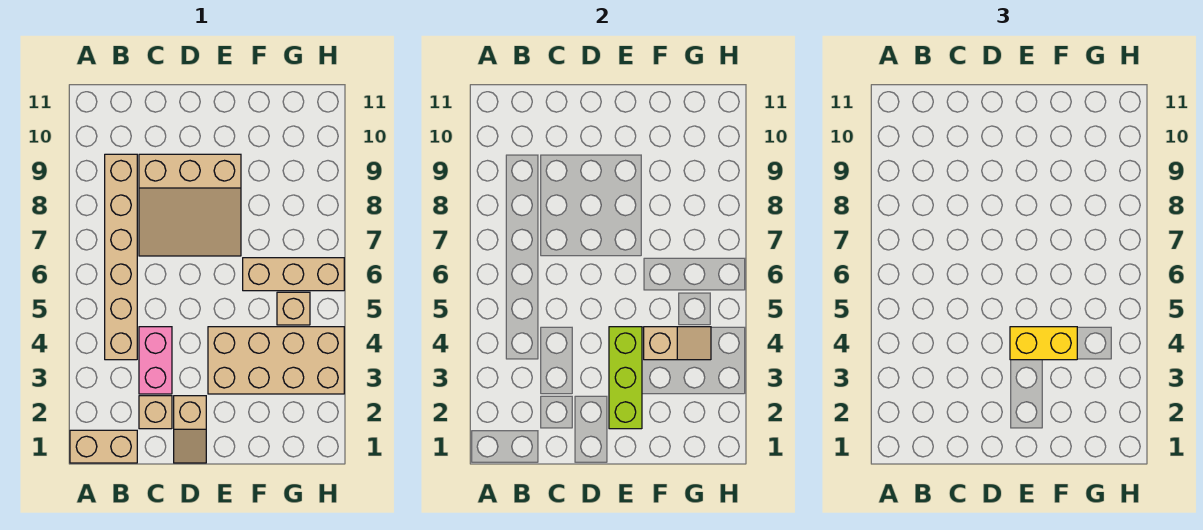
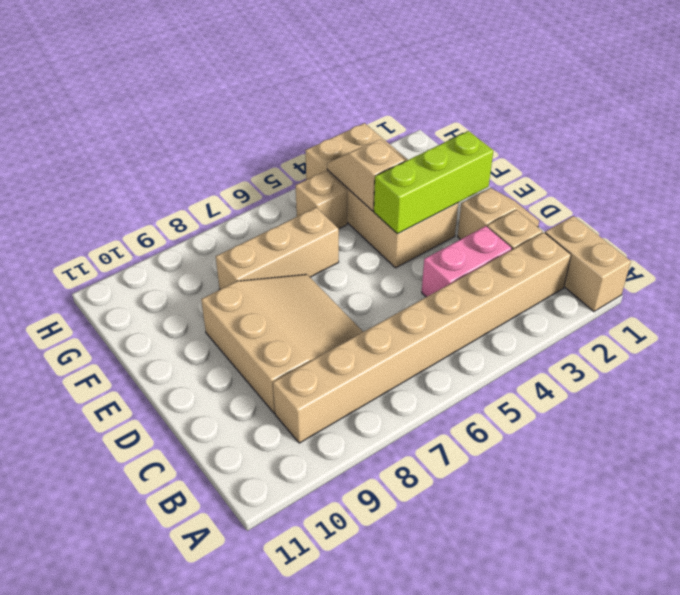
tan brick B4:B9 level 1 -> tan brick B2:B9 level 1
yellow brick E4:F4 level 3 -> none
tan brick F6:H6 level 1 -> tan brick F6:F8 level 1

